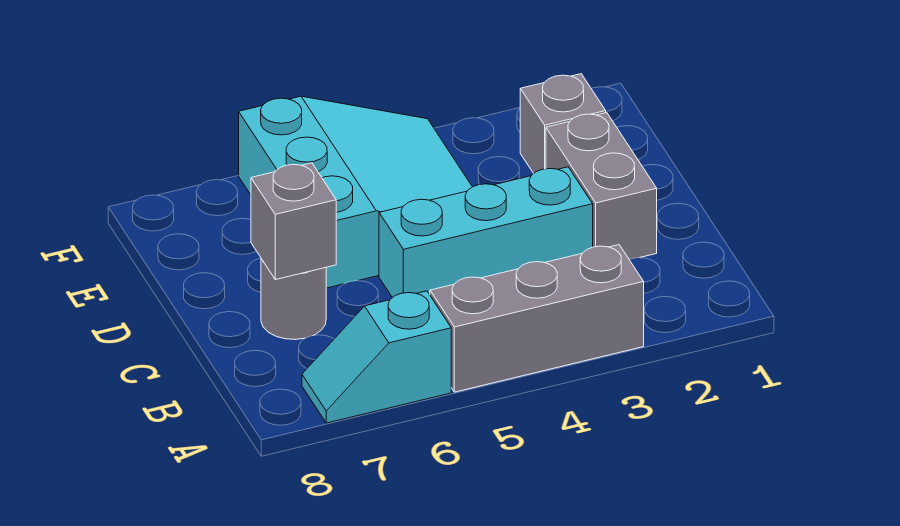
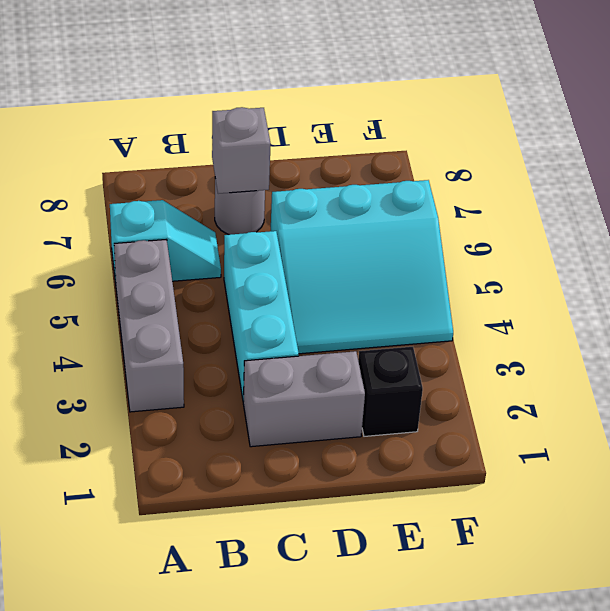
cyan slope A6:A7 level 1 top 6 -> cyan slope A6:B6 level 1 top A
grey brick E2 level 1 -> black brick E2 level 1

